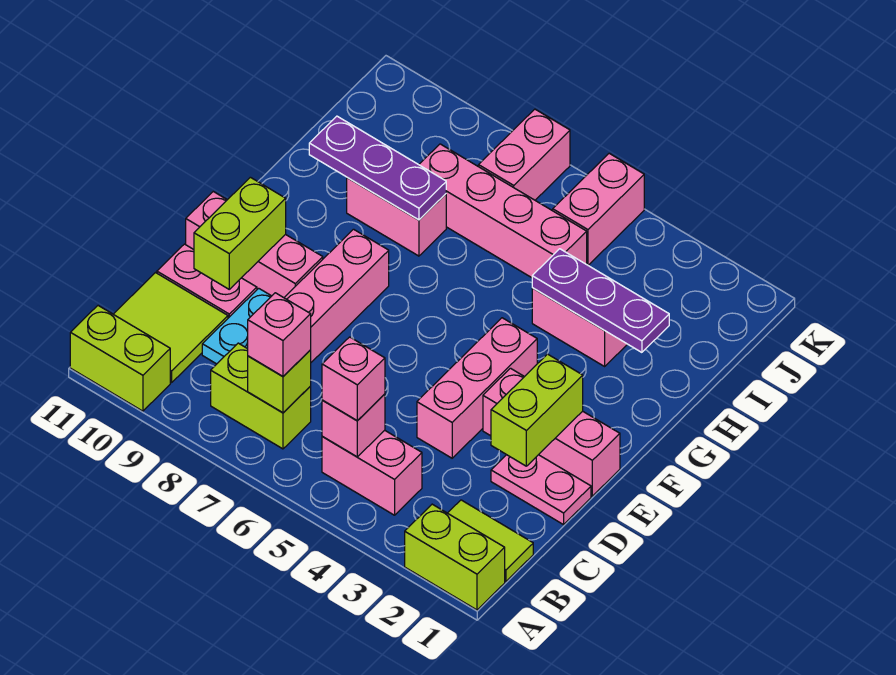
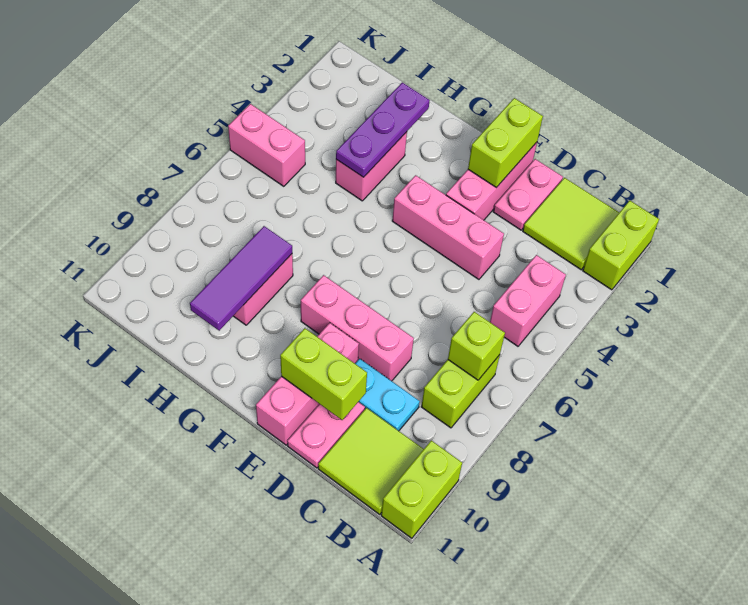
lime tile B1:B2 level 1 -> lime tile B1:C2 level 1
pink brick B5 level 2 -> none
pink brick B5 level 3 -> none
pink brick B7 level 3 -> none
lime brick D2:E2 level 2 -> lime brick E1:E2 level 2
purple plate H8:H10 level 2 -> purple tile H8:H10 level 2
pink brick I5:I8 level 1 -> none
pink brick J7:K7 level 1 -> none

